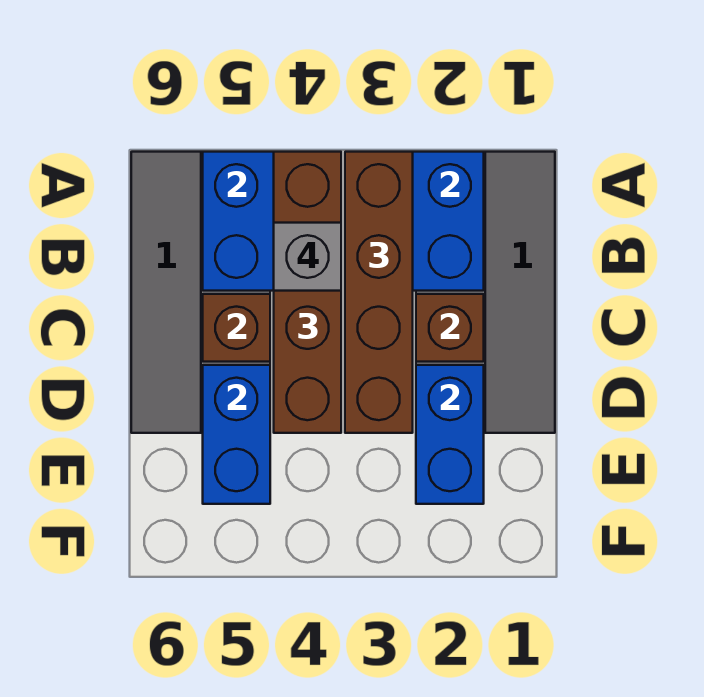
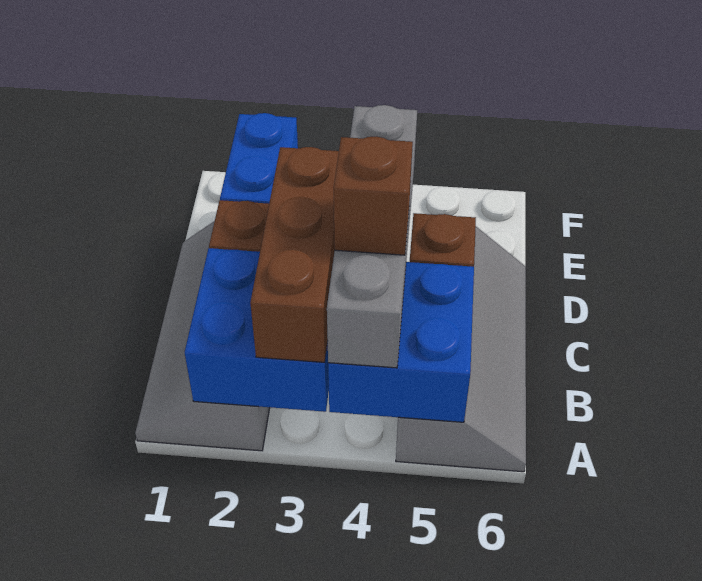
brown brick A3:D3 level 3 -> brown brick A3:C3 level 3
brown brick A4:D4 level 3 -> grey brick A4:D4 level 3
grey brick B4 level 4 -> brown brick B4 level 4
blue brick D5:E5 level 2 -> none

